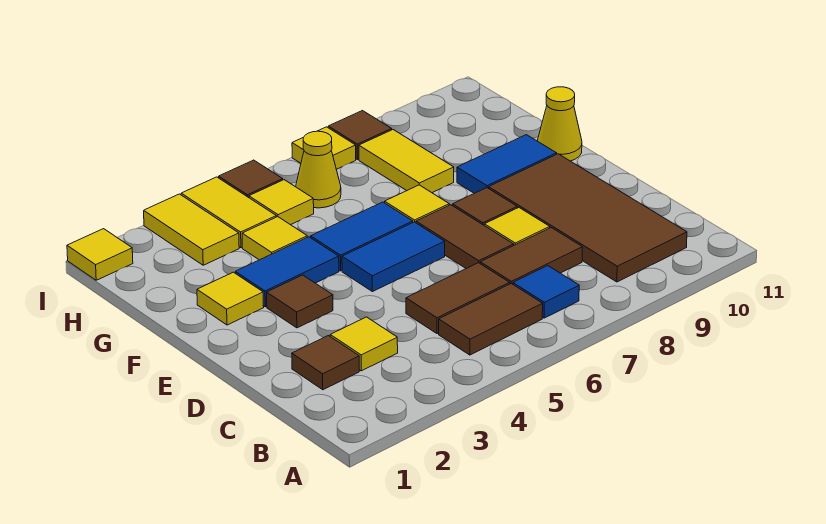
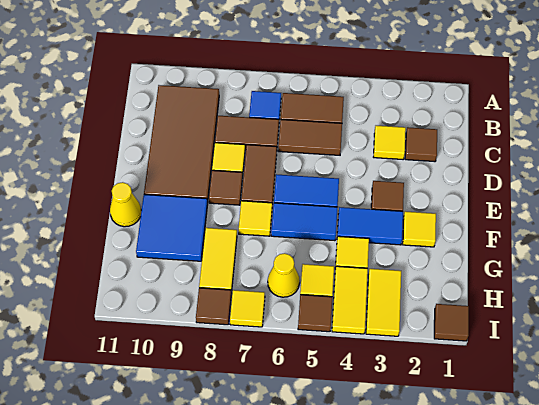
blue tile F9:F10 level 1 -> blue tile F9:G10 level 1
yellow tile I1 level 1 -> brown tile I1 level 1

